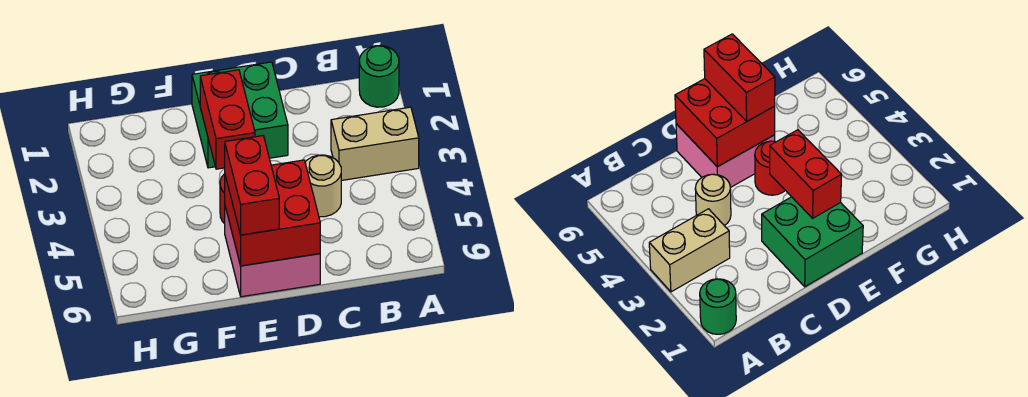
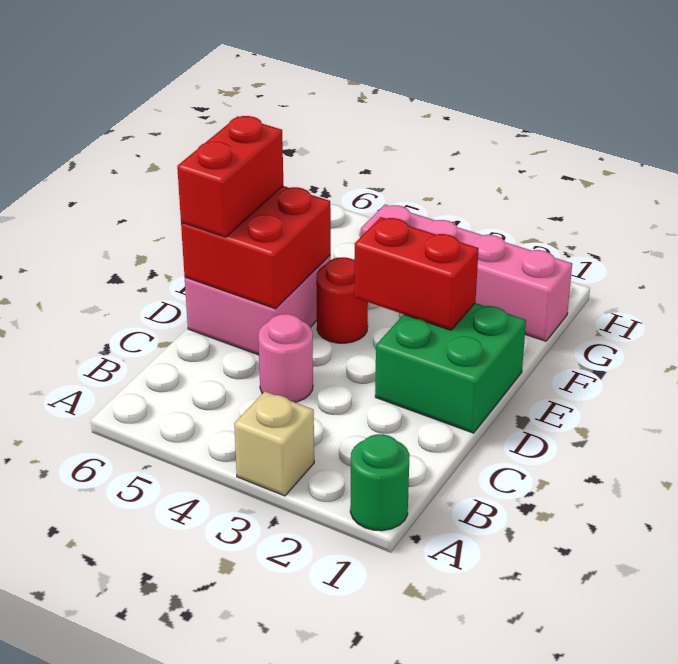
tan brick A3:B3 level 1 -> tan brick A3 level 1
tan round brick C4 level 1 -> pink round brick C4 level 1
red brick E5:E6 level 3 -> red brick D6:E6 level 3
none -> pink brick G1:G4 level 1

